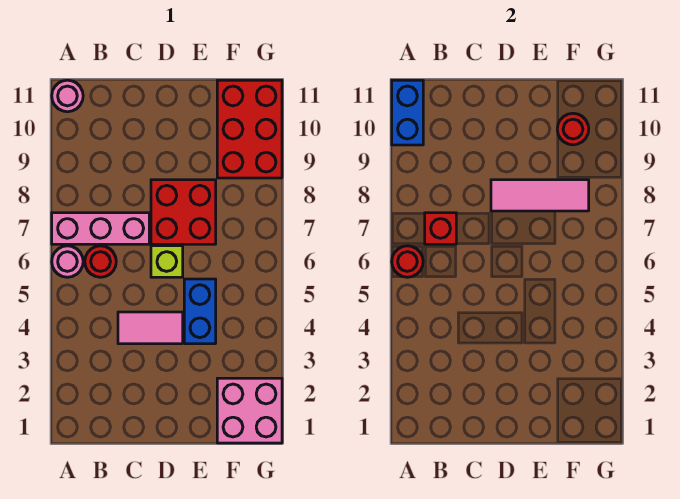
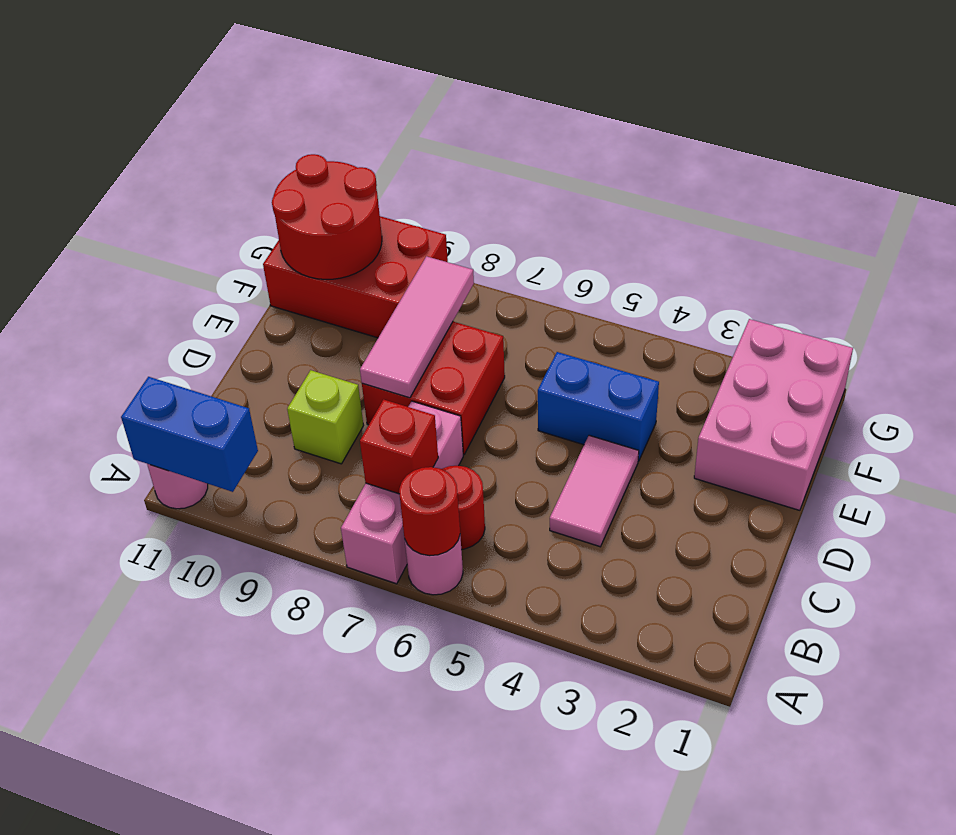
lime brick D6 level 1 -> lime brick C9 level 1
pink brick F1:G2 level 1 -> pink brick E1:G2 level 1
red round brick F10 level 2 -> red round brick F10:G11 level 2

